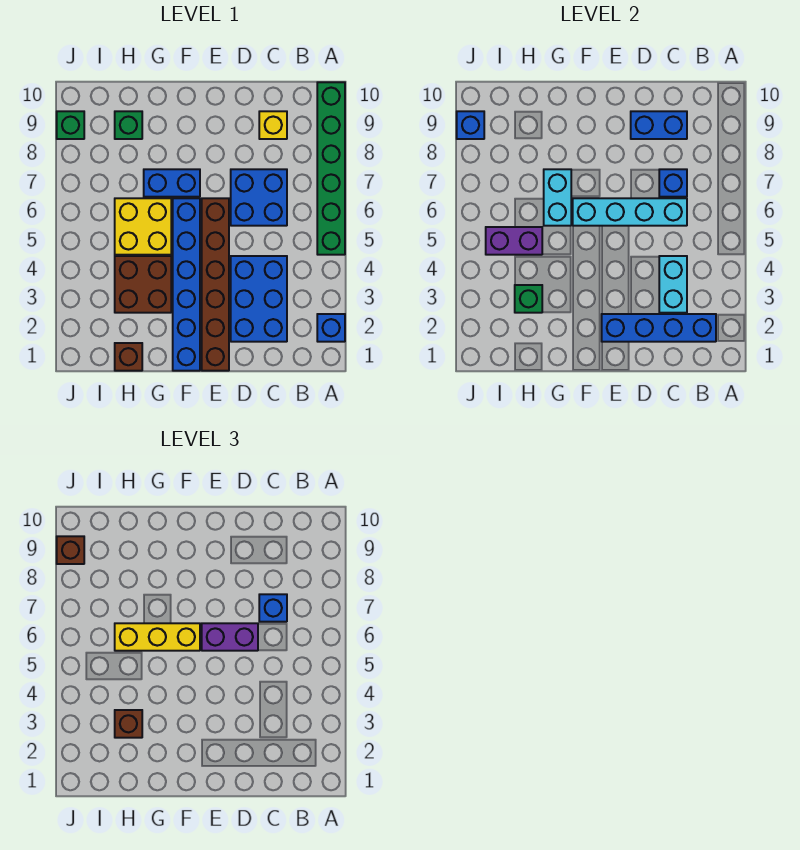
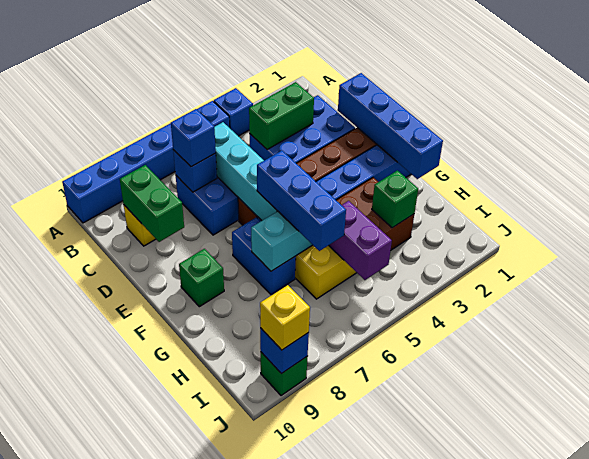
blue brick A2 level 1 -> blue brick A4 level 1
green brick A5:A10 level 1 -> blue brick A5:A10 level 1
blue brick B2:E2 level 2 -> blue brick D1:G1 level 2
cyan brick C3:C4 level 2 -> green brick C3:C4 level 2
blue brick C9:D9 level 2 -> green brick C9:D9 level 2
purple brick D6:E6 level 3 -> none
yellow brick F6:H6 level 3 -> blue brick F6:H6 level 3
brown brick H1 level 1 -> none
brown brick H3 level 3 -> none
green brick H9 level 1 -> green brick F9 level 1
brown brick J9 level 3 -> yellow brick J9 level 3

